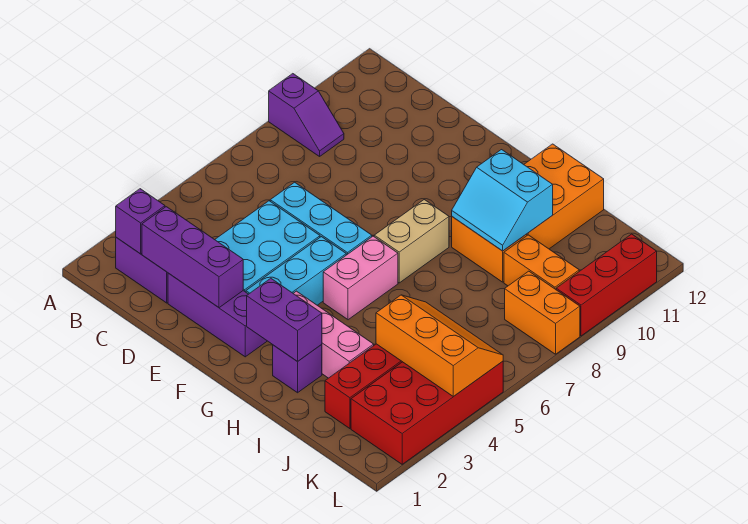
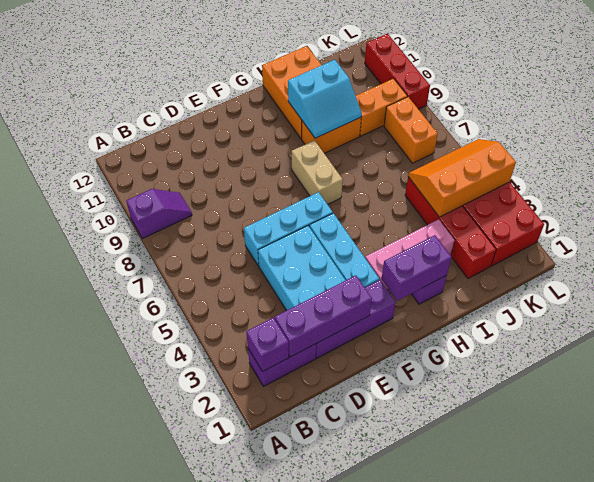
pink brick G5:G6 level 1 -> none
orange brick K8:L8 level 1 -> orange brick K7:K8 level 1

